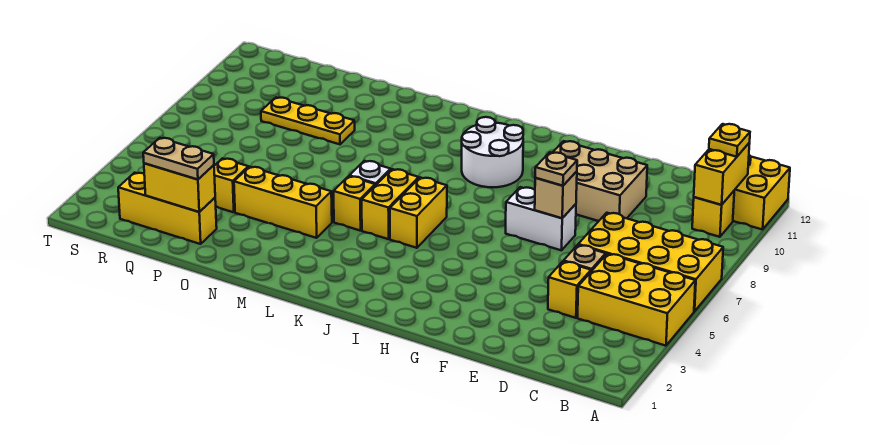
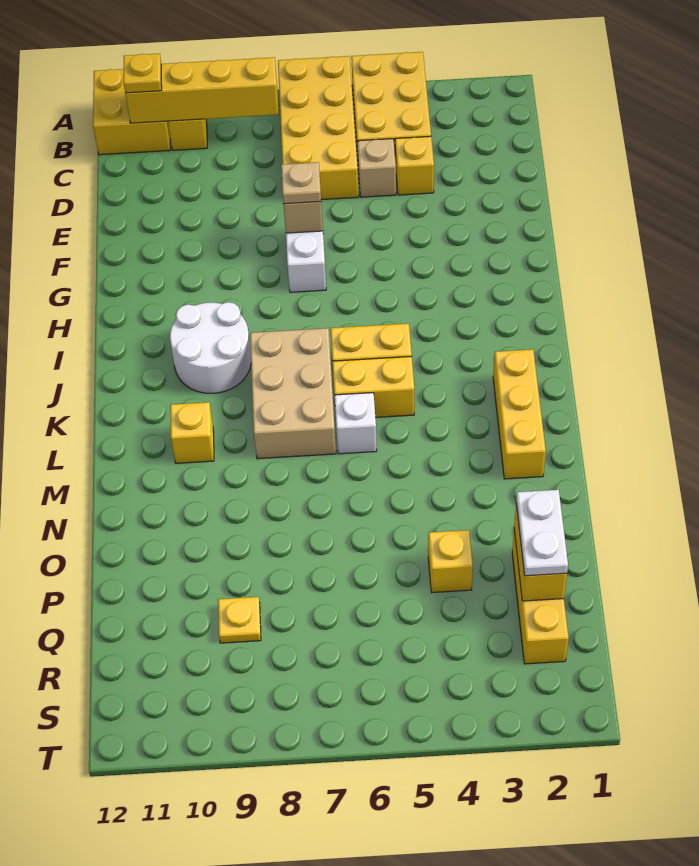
yellow brick B10:B11 level 2 -> yellow brick B8:B11 level 2
tan brick E9:G10 level 1 -> tan brick J7:L8 level 1
yellow brick L5 level 1 -> yellow brick L10 level 1
yellow brick M4:O4 level 1 -> yellow brick K2:M2 level 1
yellow plate O9:Q9 level 1 -> yellow plate Q9 level 1
tan plate P2:Q2 level 3 -> white plate P2:Q2 level 3

